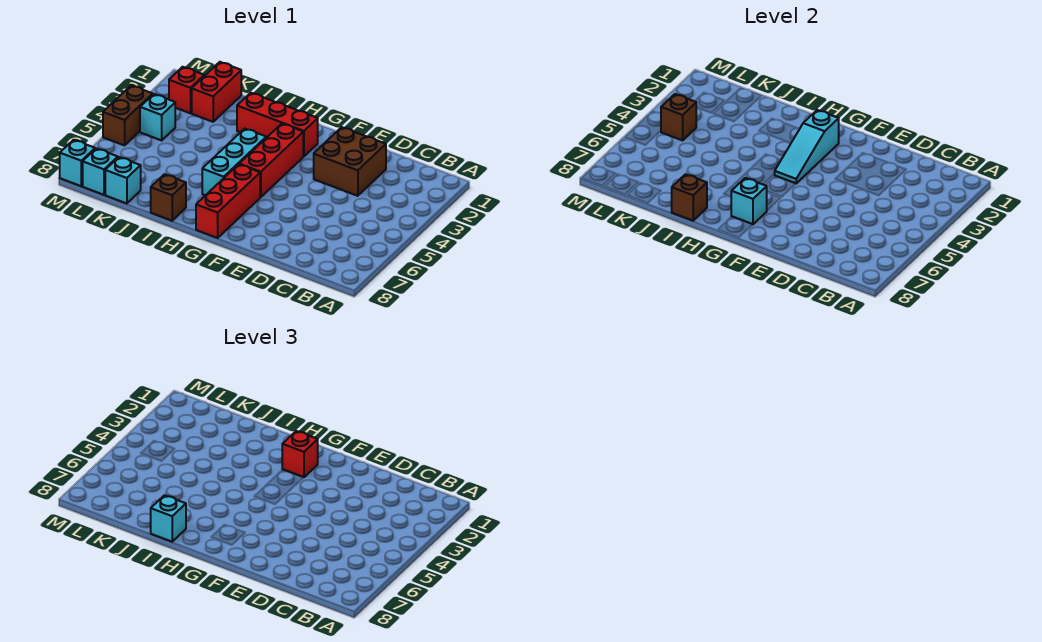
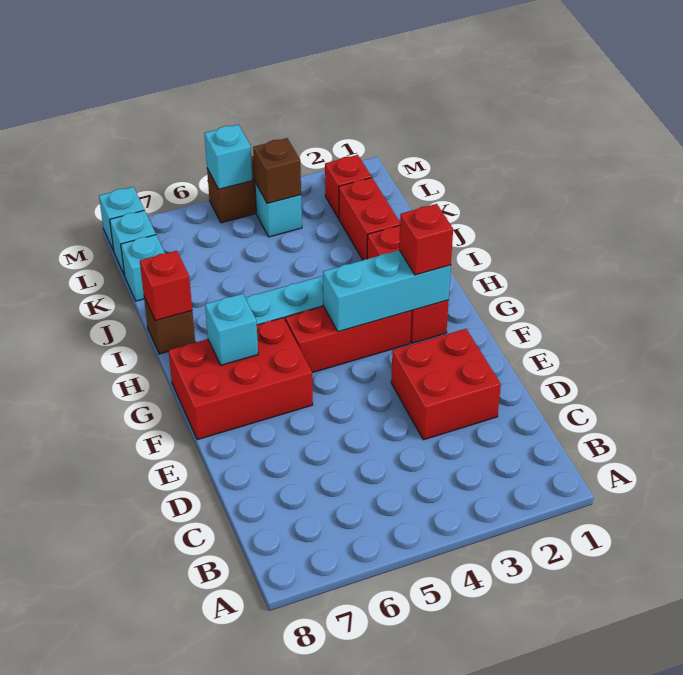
brown brick D2:E3 level 1 -> red brick D2:E3 level 1
cyan slope G2:G4 level 2 top 2 -> cyan brick G2:G4 level 2
red brick G6:G8 level 1 -> red brick F6:G8 level 1
brown brick I8 level 2 -> red brick I8 level 2
cyan brick I8 level 3 -> cyan brick M5 level 2
red brick K1:K2 level 1 -> red brick J2:K2 level 1

